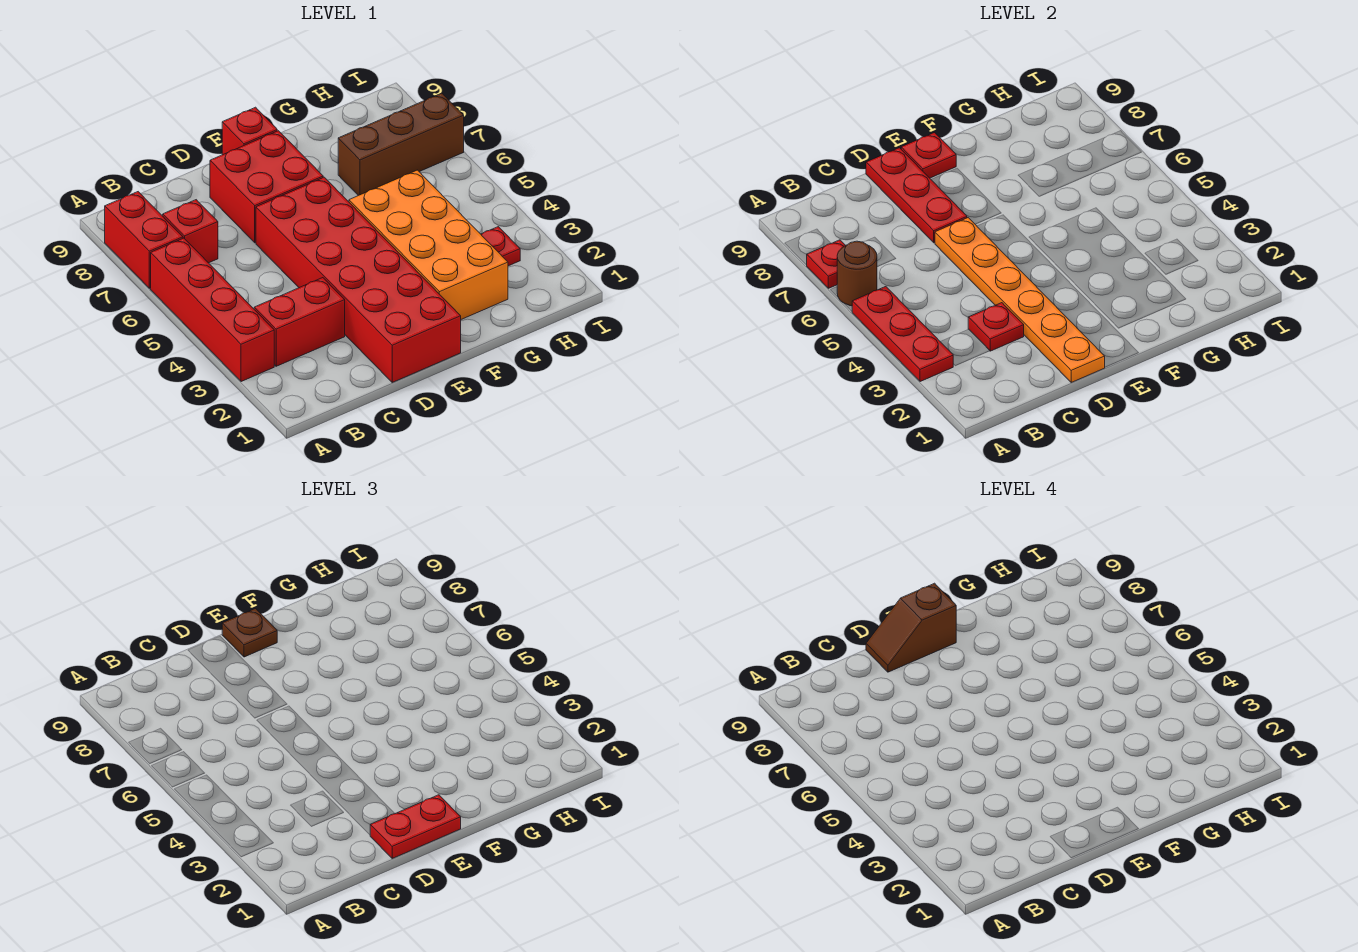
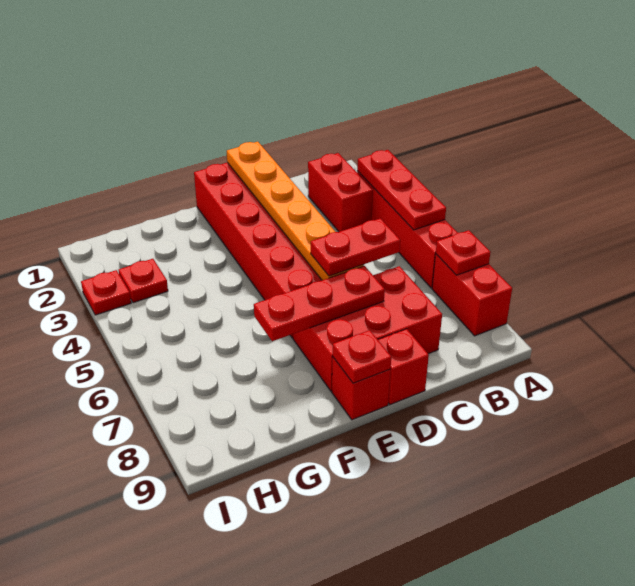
brown round brick A6 level 2 -> none
red brick B3:C3 level 1 -> red brick B2:B3 level 1
red brick B7 level 1 -> red brick D9 level 1
red plate C3 level 2 -> red plate I3 level 1
red plate D1:E1 level 3 -> red plate C6:D6 level 3
red brick D7:E8 level 1 -> red brick C7:E8 level 1
red plate D7:D9 level 2 -> red plate D7:F7 level 2
brown slope D9:E9 level 4 top E -> none
brown plate E9 level 3 -> none
orange brick F2:G5 level 1 -> none
brown brick G7:I7 level 1 -> none

